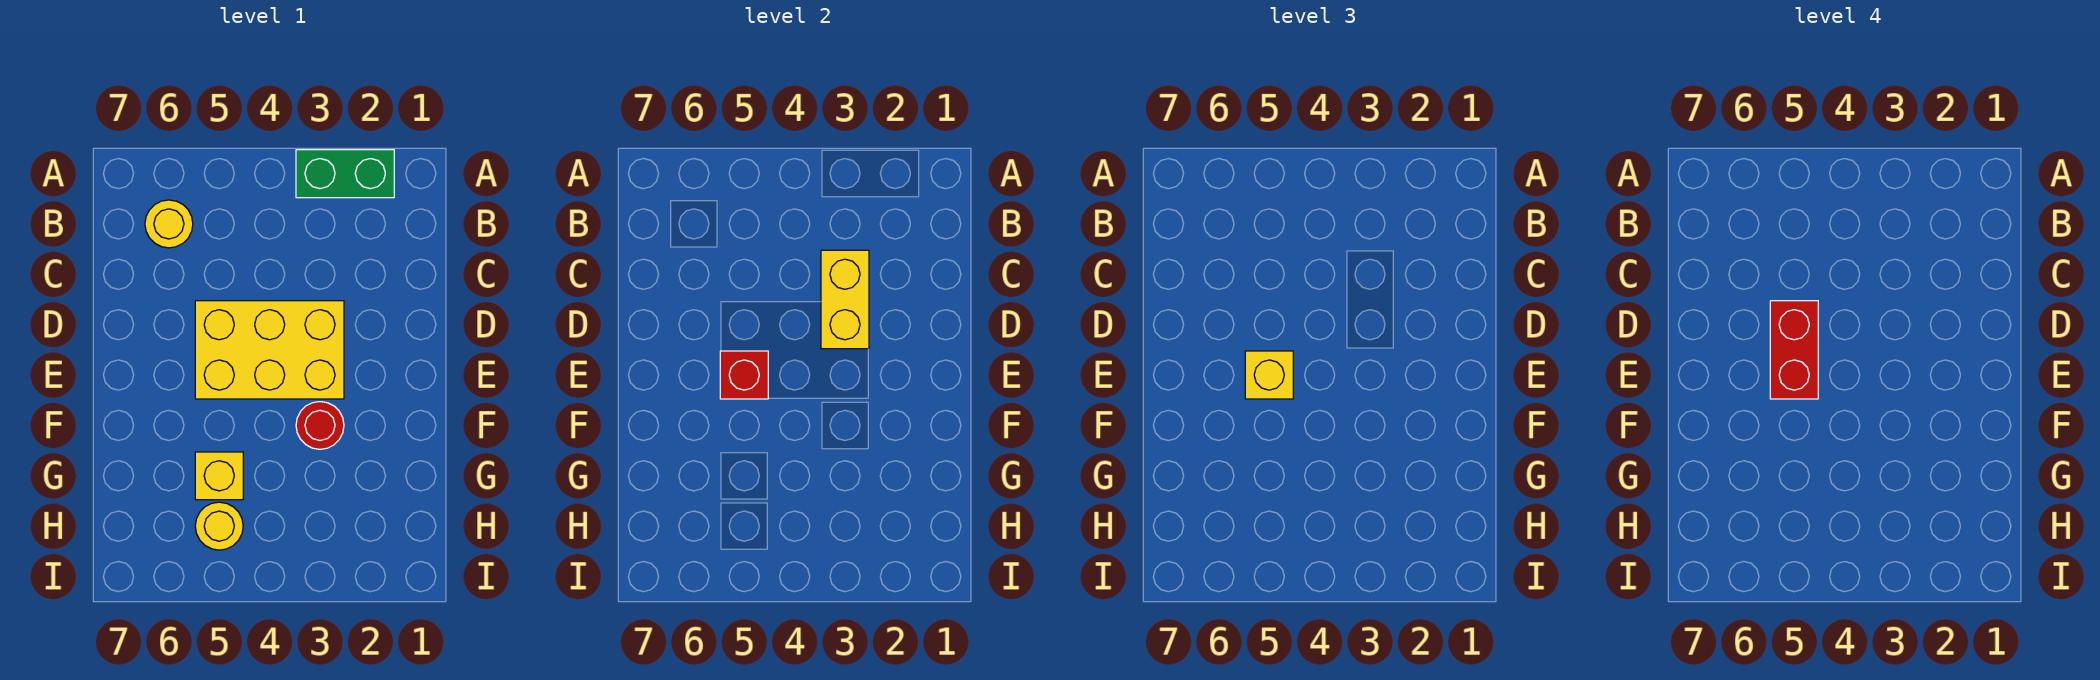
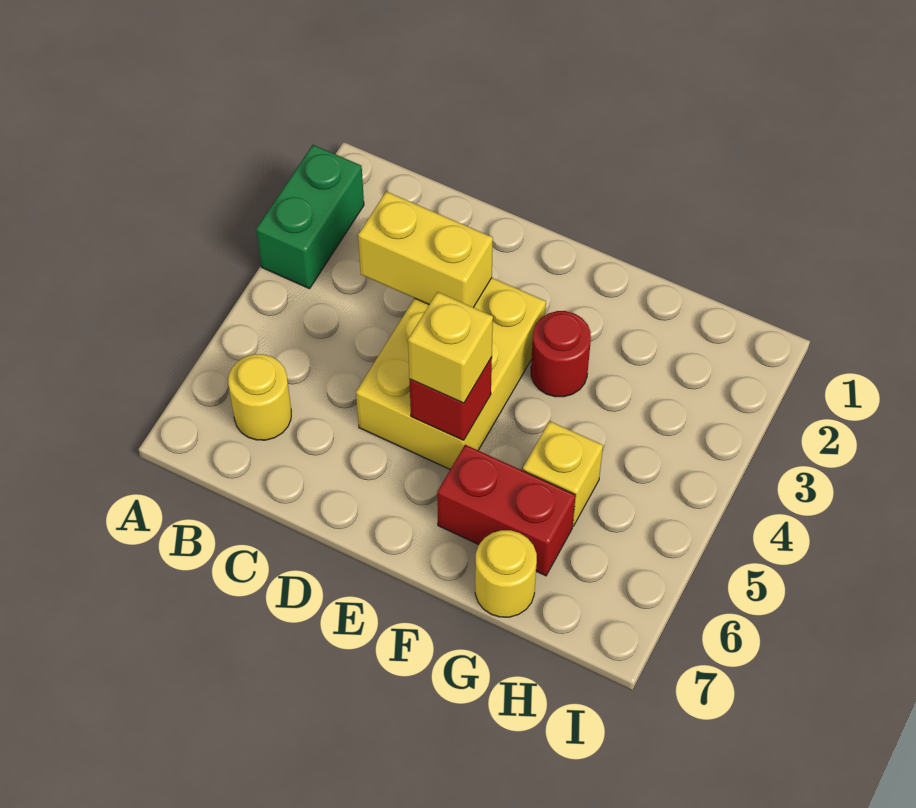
red brick D5:E5 level 4 -> red brick F6:G6 level 1
yellow round brick H5 level 1 -> yellow round brick G7 level 1

